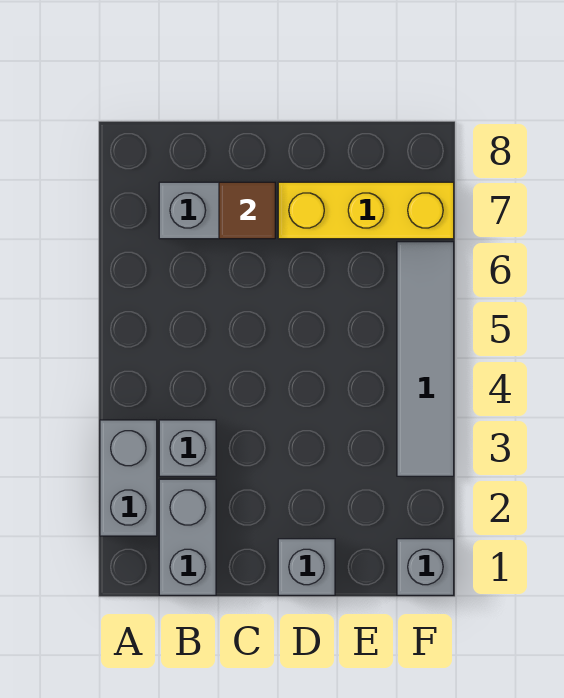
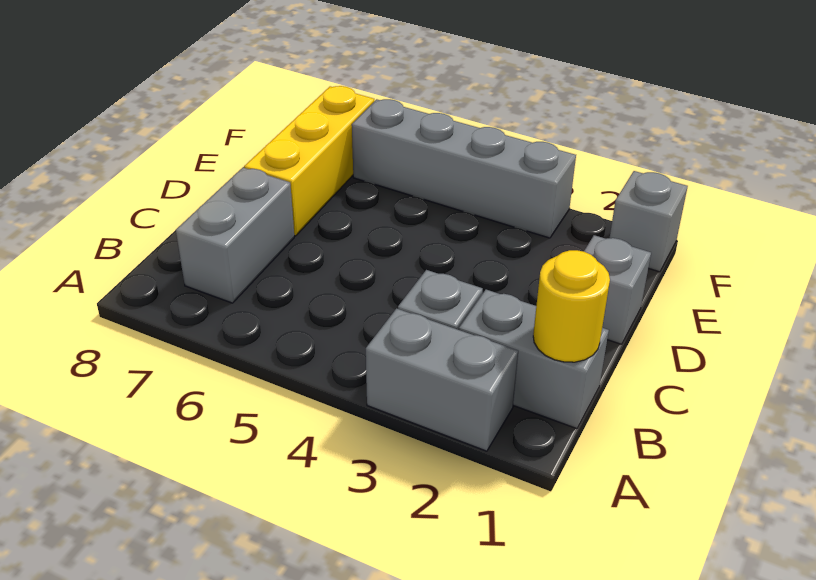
none -> yellow round brick B1 level 2
brown tile C7 level 2 -> none
grey tile F3:F6 level 1 -> grey brick F3:F6 level 1

